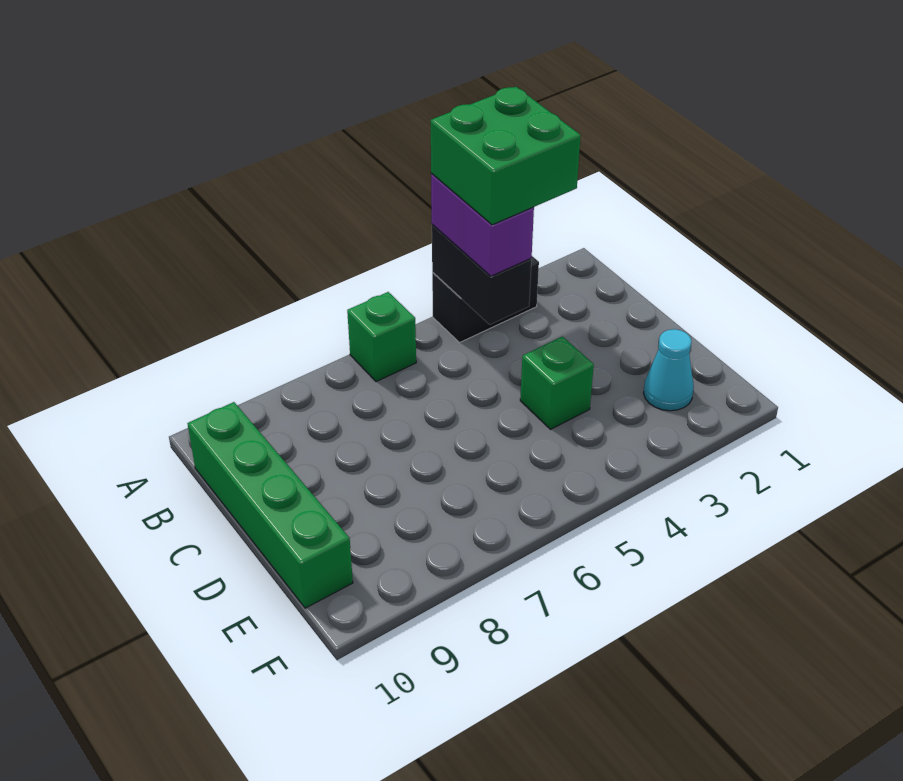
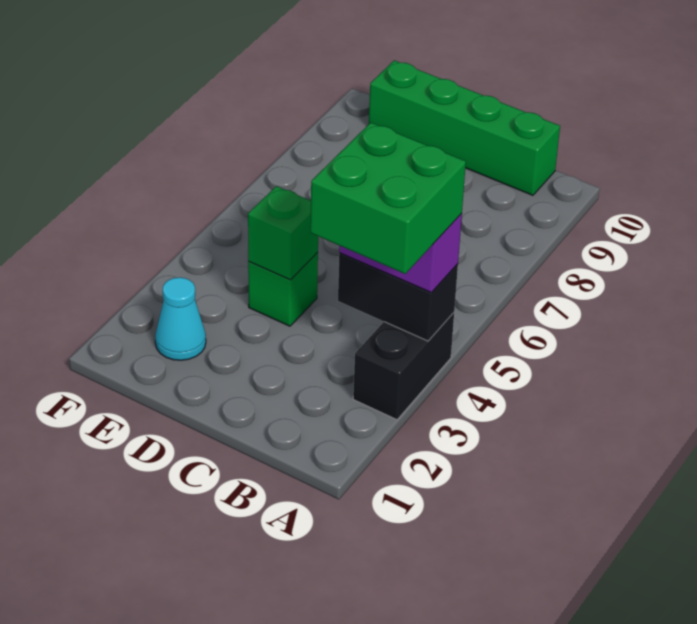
green brick A6 level 1 -> green brick D4 level 2

